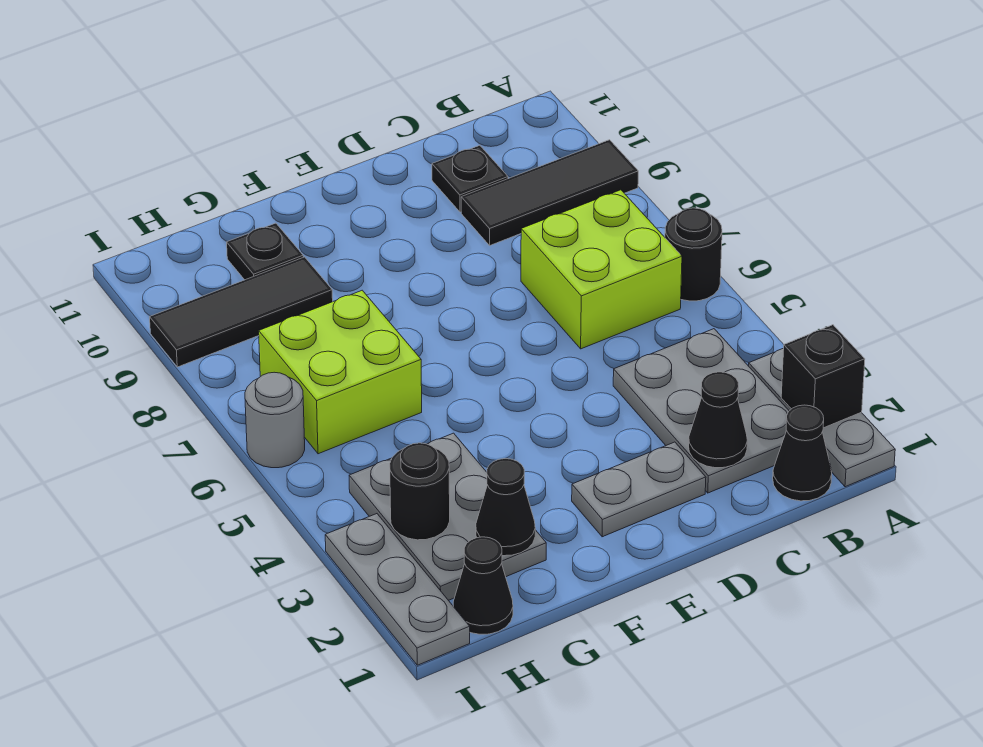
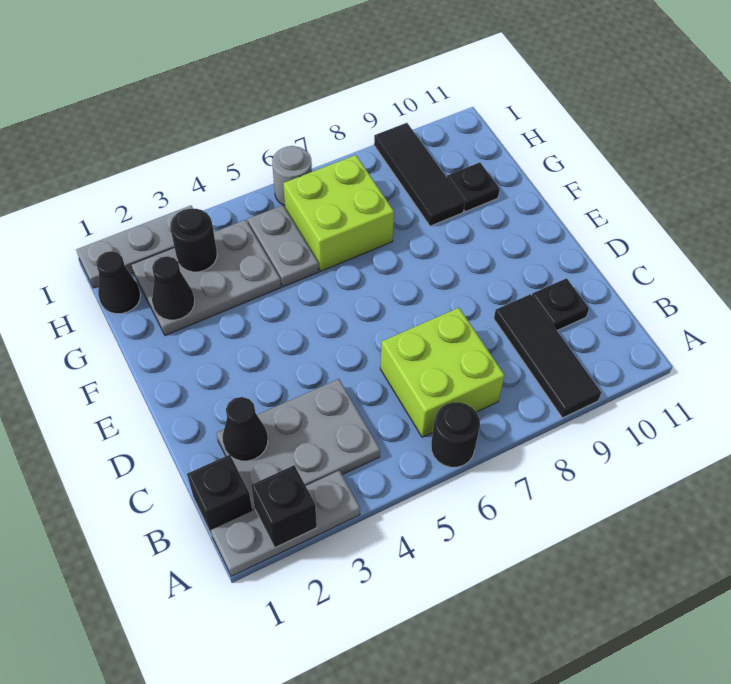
black cone B1 level 1 -> black brick B1 level 1
grey plate D2:E2 level 1 -> grey plate G5:H5 level 1

